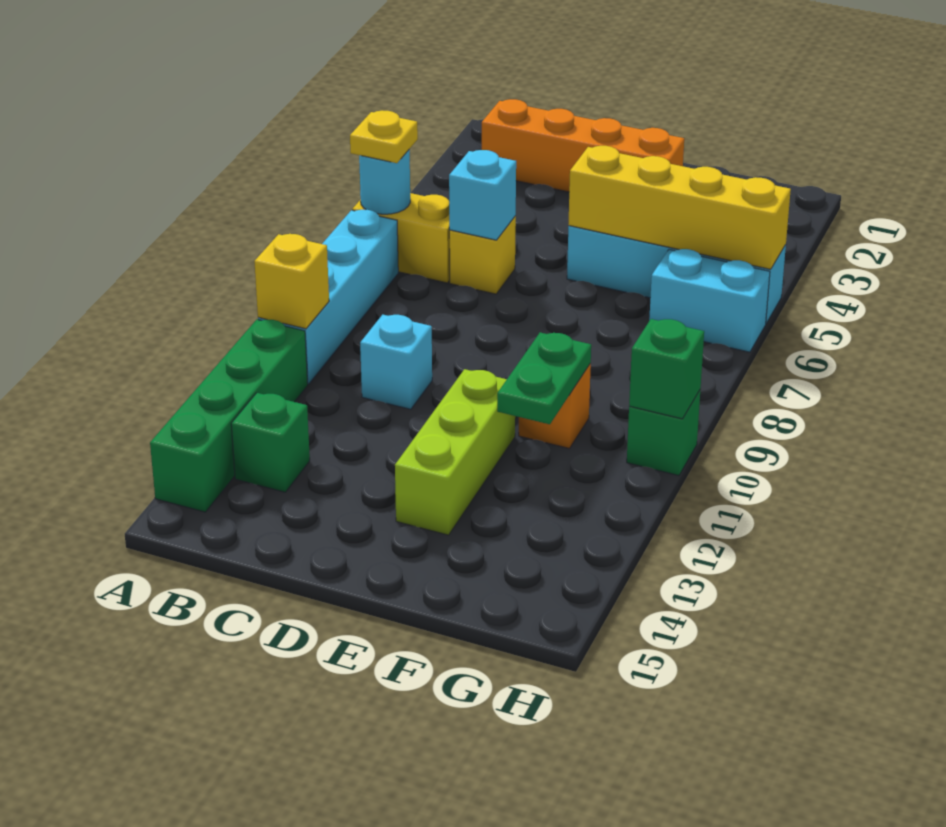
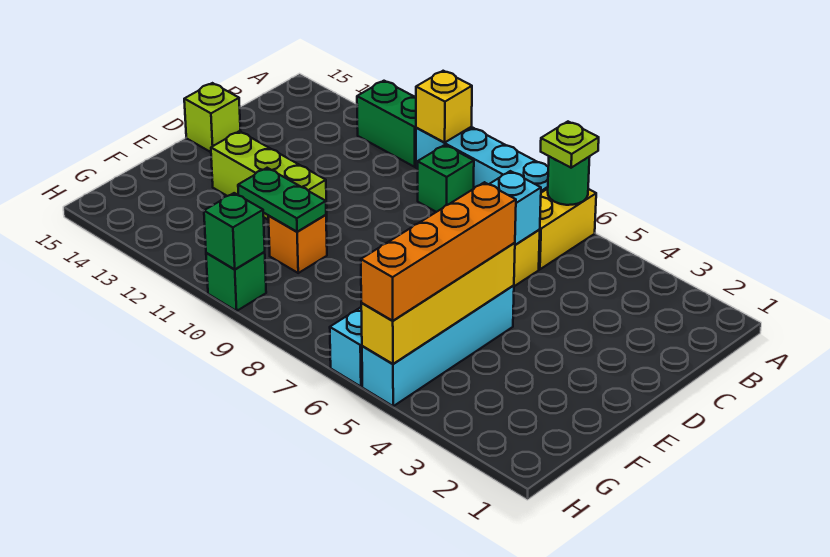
cyan round brick A6 level 2 -> green round brick A6 level 2
yellow plate A6 level 3 -> lime plate A6 level 3
green brick A11:A14 level 1 -> green brick A11:A12 level 1
orange brick B2:E2 level 1 -> orange brick E5:H5 level 3
green brick B13 level 1 -> green brick B9 level 1
cyan brick C10 level 1 -> none
none -> lime brick D15 level 1

